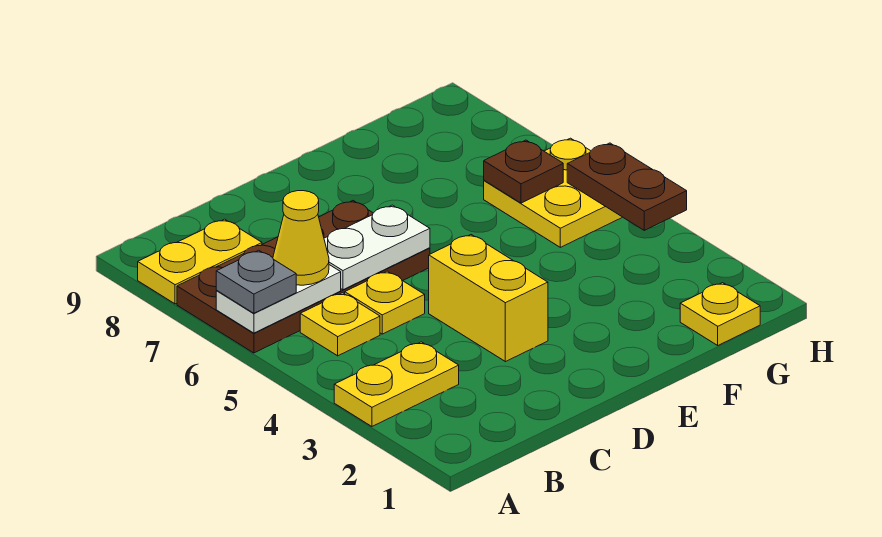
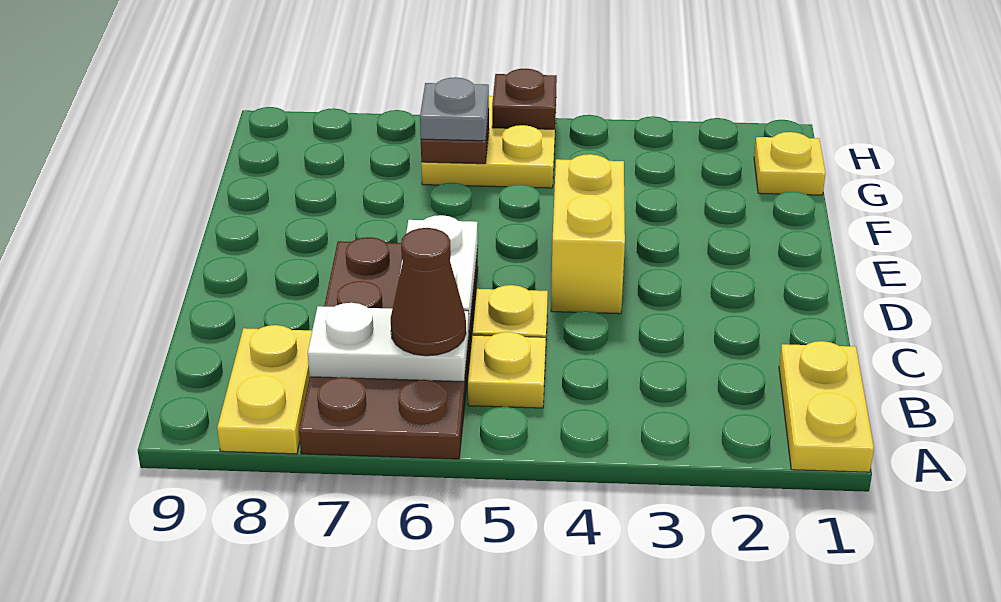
yellow plate A3:B3 level 1 -> yellow plate A1:B1 level 1
white plate A6:B6 level 2 -> white plate B6:B7 level 2
grey plate A6 level 3 -> grey plate G6 level 3
yellow cone B6 level 3 -> brown cone B6 level 3
yellow brick D3:D4 level 1 -> yellow brick D4:E4 level 1
brown plate H4:H5 level 2 -> brown plate H5 level 2

